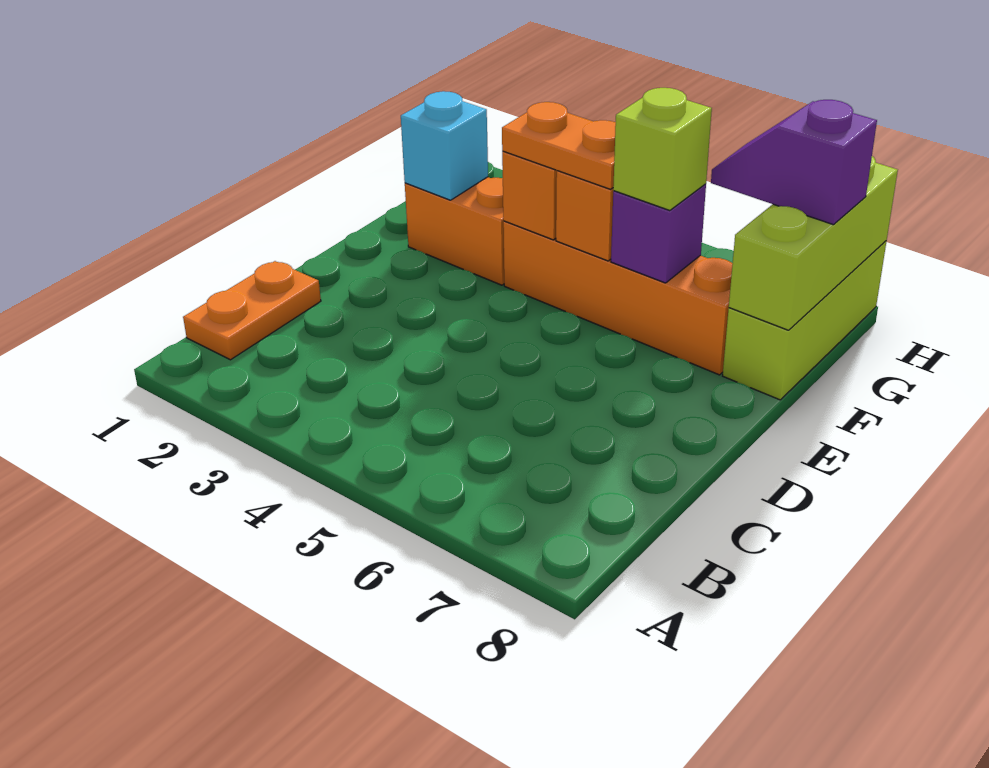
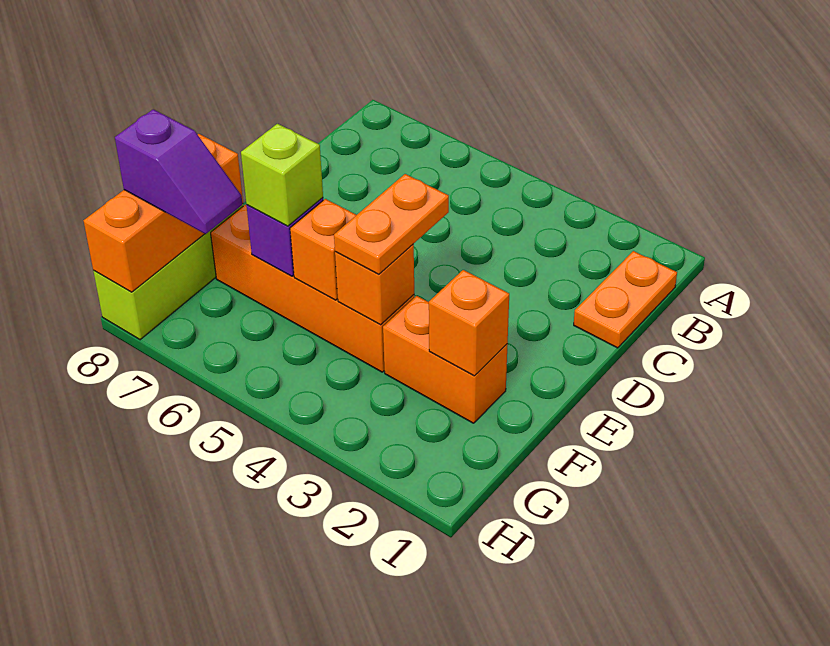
cyan brick F2 level 2 -> orange brick F2 level 2
orange plate F4:F5 level 3 -> orange plate E4:F4 level 3
lime brick F8:H8 level 2 -> orange brick F8:H8 level 2

